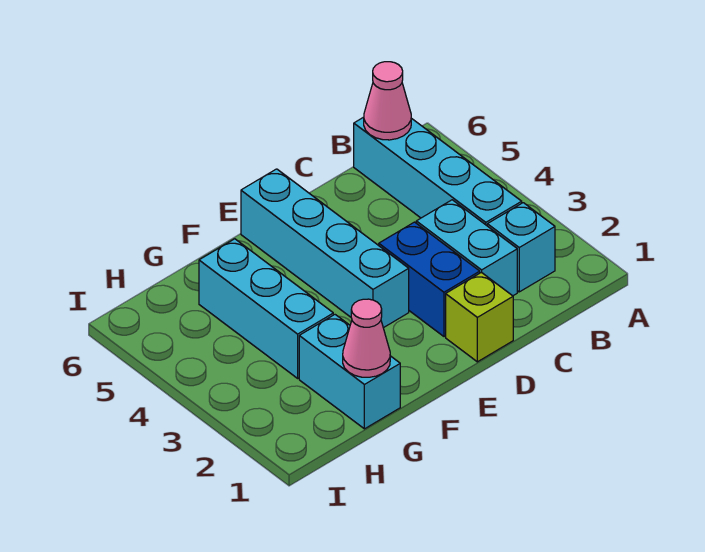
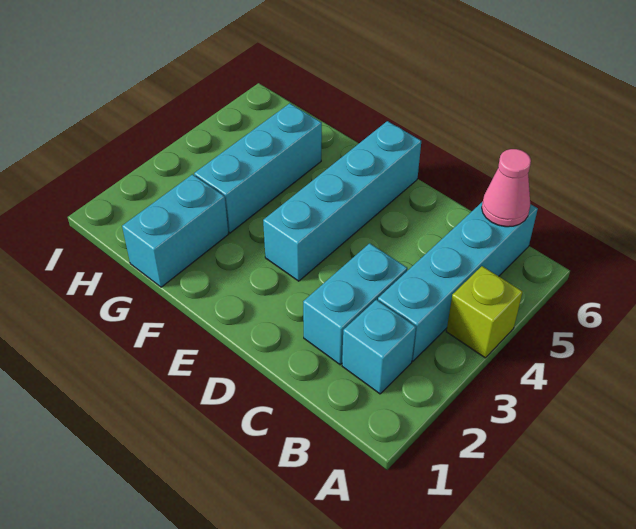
lime brick D1 level 1 -> lime brick A4 level 1
blue brick D2:D3 level 1 -> none
pink cone G1 level 2 -> none

